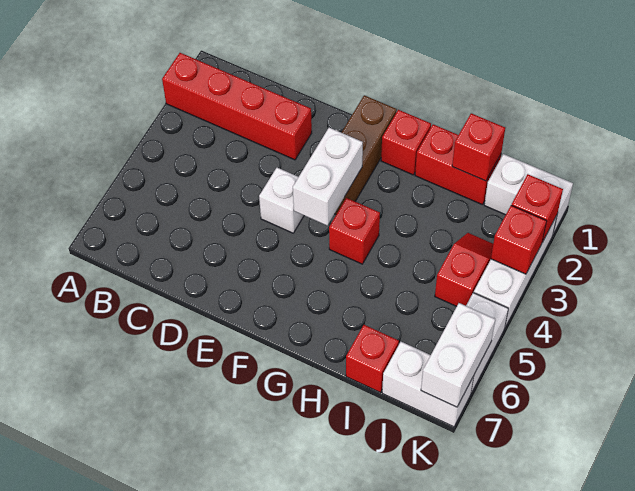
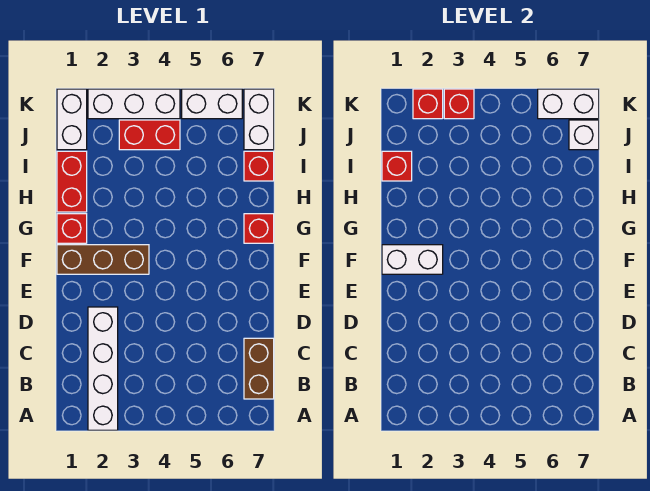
red brick A2:D2 level 1 -> white brick A2:D2 level 1
none -> brown brick B7:C7 level 1
white brick E4 level 1 -> white brick J7 level 2
white brick F3:F4 level 2 -> white brick F1:F2 level 2
red brick G4 level 1 -> red brick G7 level 1
red slope J3:J4 level 1 top 4 -> red brick J3:J4 level 1

